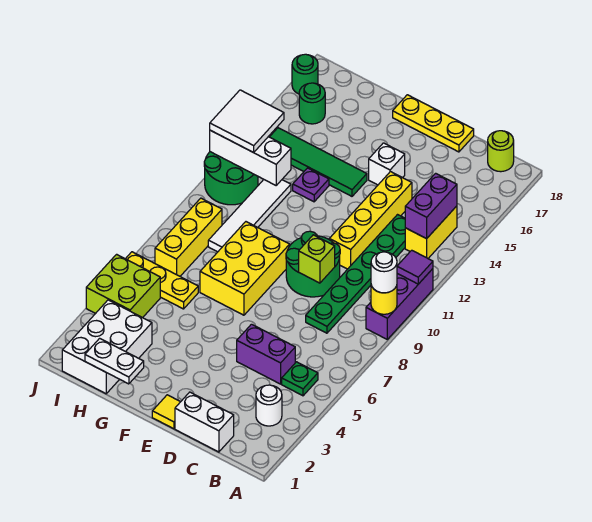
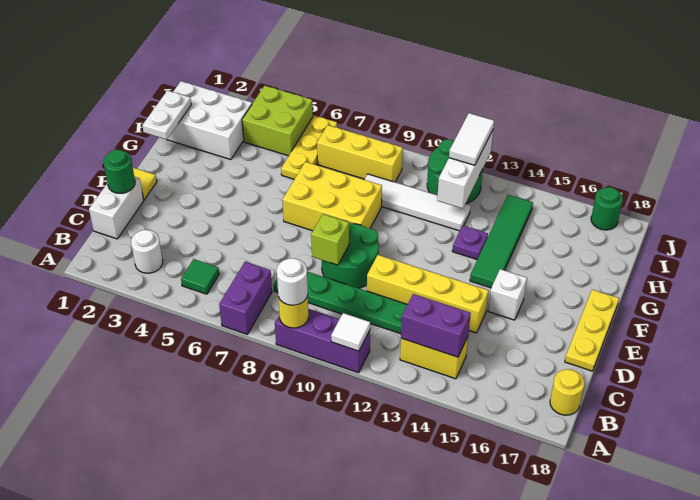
purple tile A11 level 2 -> white tile A11 level 2
green plate B5 level 1 -> green tile B5 level 1
lime round brick B18 level 1 -> yellow round brick B18 level 1
purple brick C5:D5 level 1 -> purple brick A7:B7 level 1
white tile I12:J13 level 3 -> white tile I12:J12 level 3
green round brick I16 level 1 -> green round brick D1 level 2

